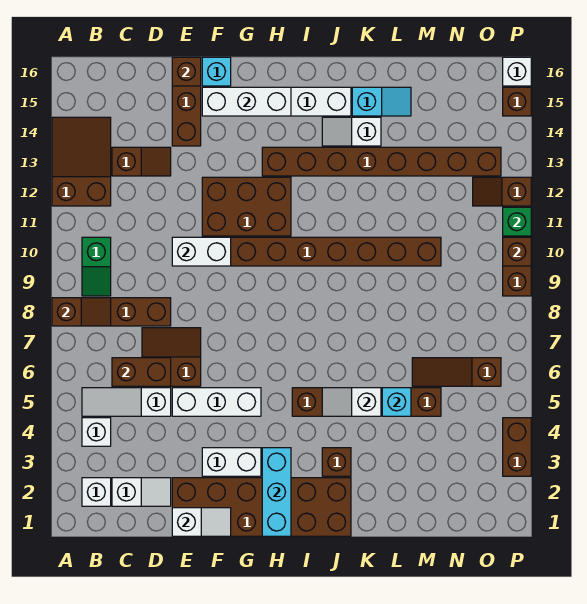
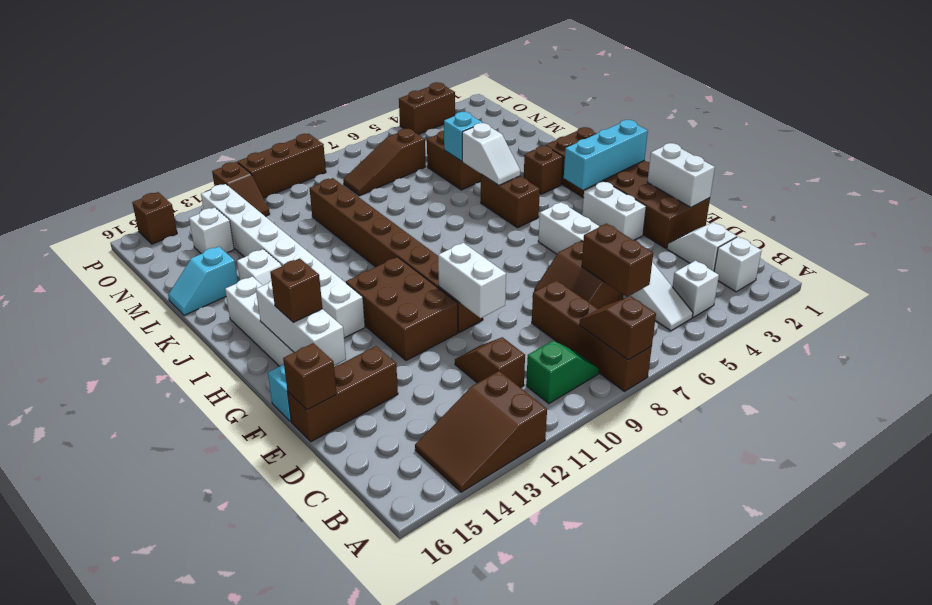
brown slope C13:D13 level 1 top C -> brown slope C11:D11 level 1 top C
white slope E1:F1 level 2 top E -> white brick E1:F1 level 2
brown brick H13:O13 level 1 -> white brick H13:O13 level 1
cyan slope K15:L15 level 1 top K -> cyan slope L15:L16 level 1 top 15
brown slope M6:O6 level 1 top O -> brown slope N6:N8 level 1 top 6
brown brick P10 level 2 -> brown brick G15 level 3
green brick P11 level 2 -> none
white brick P16 level 1 -> white brick N14 level 1

